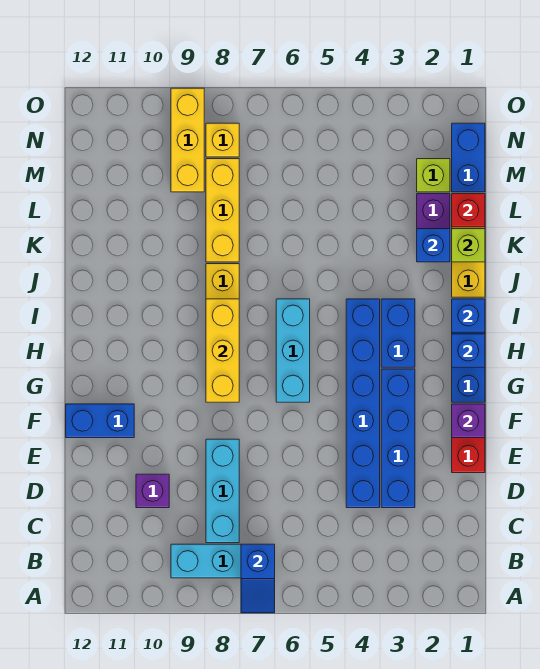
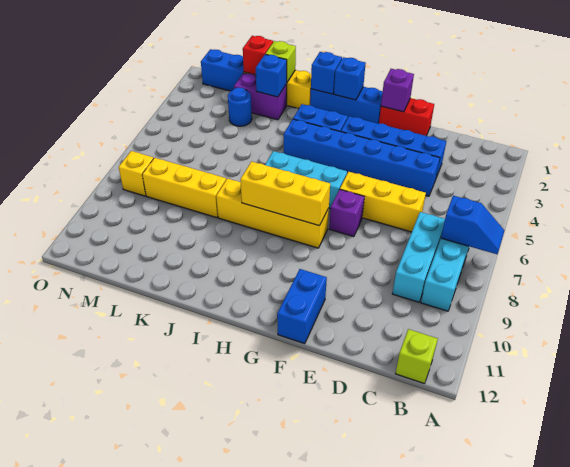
cyan brick C8:E8 level 1 -> cyan brick C7:C9 level 1
purple brick D10 level 1 -> purple brick F7 level 1
none -> blue round brick L3 level 1
lime brick M2 level 1 -> lime brick B12 level 1
yellow brick M9:O9 level 1 -> yellow brick D6:F6 level 1

